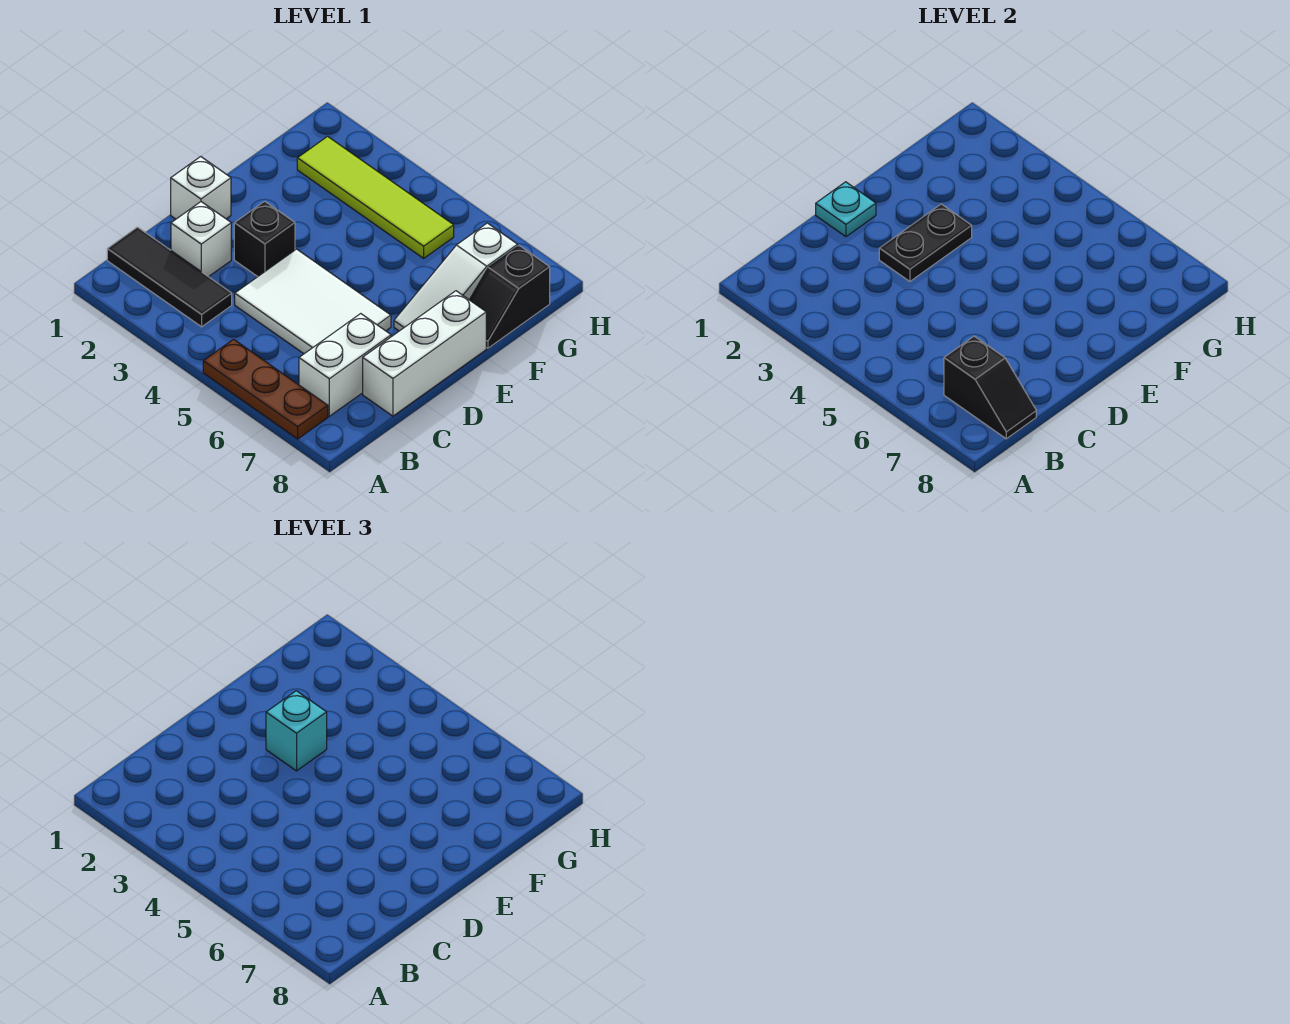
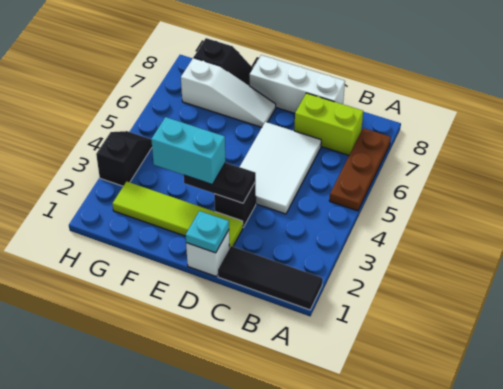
black tile B1:B3 level 1 -> black tile A1:C1 level 1
white brick B7:C7 level 1 -> lime brick B7:C7 level 1
black slope B7:B8 level 2 top 7 -> black slope H3:H4 level 1 top 3
white brick C2 level 1 -> none
cyan brick E3 level 3 -> cyan brick E3:F3 level 3
lime tile G2:G5 level 1 -> lime tile D2:G2 level 1

